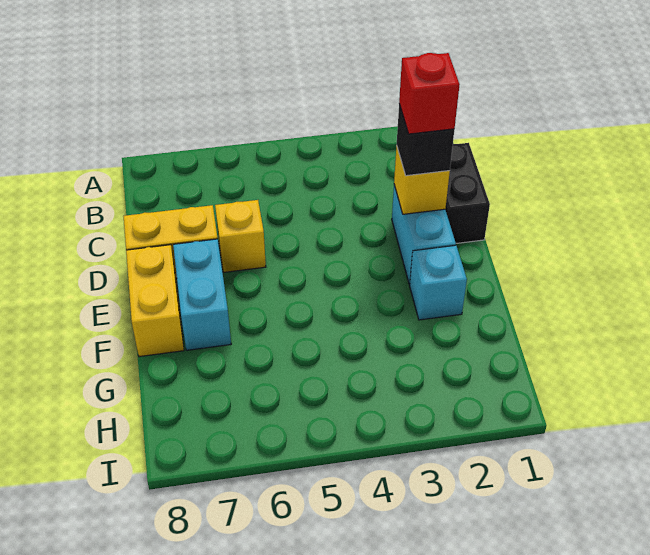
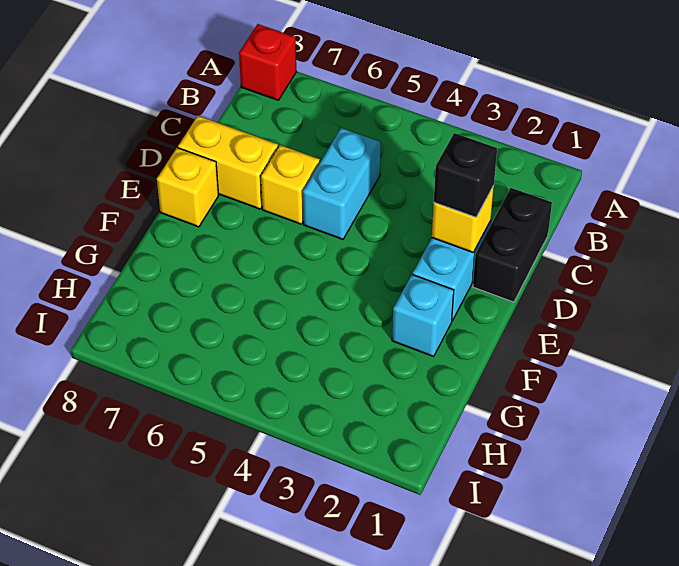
red brick D2 level 4 -> red brick A8 level 1
cyan brick E7:F7 level 1 -> cyan brick C5:D5 level 1
yellow brick E8:F8 level 1 -> yellow brick E8 level 1

